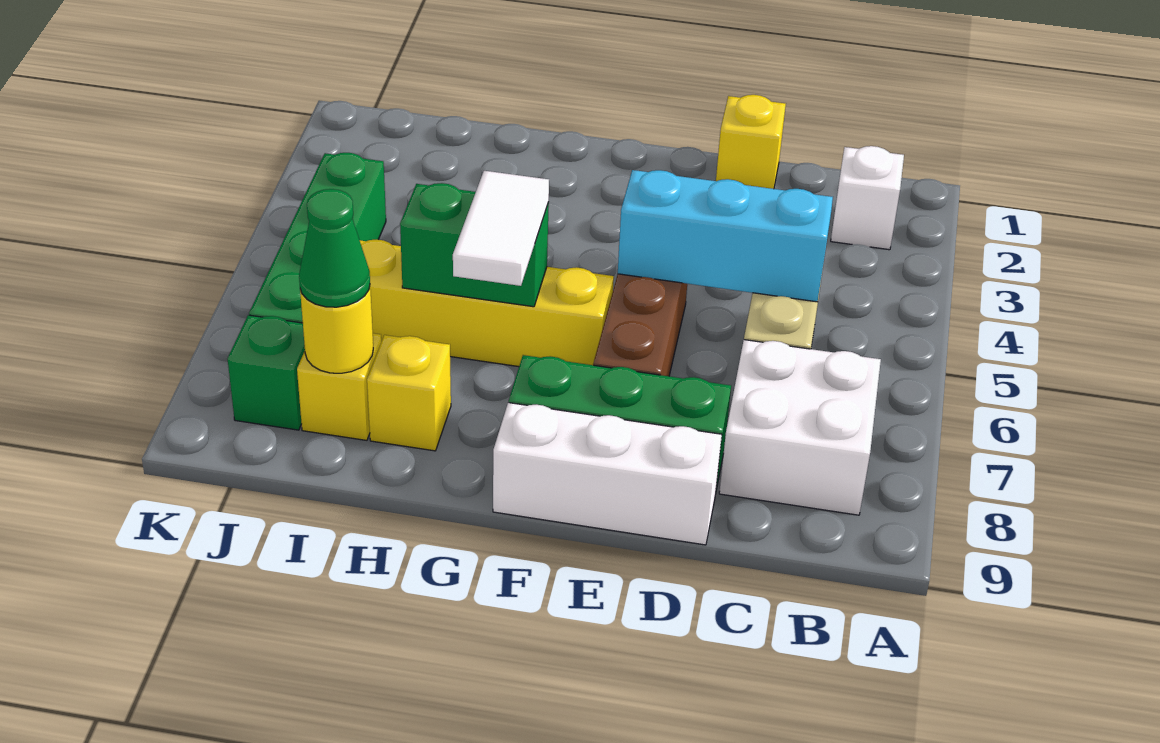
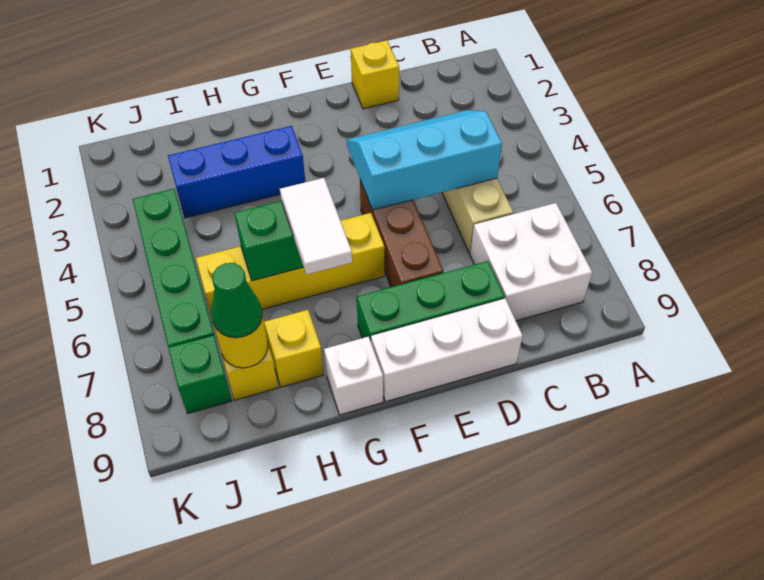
white brick B2 level 1 -> white brick G9 level 1
none -> blue brick G3:I3 level 1

